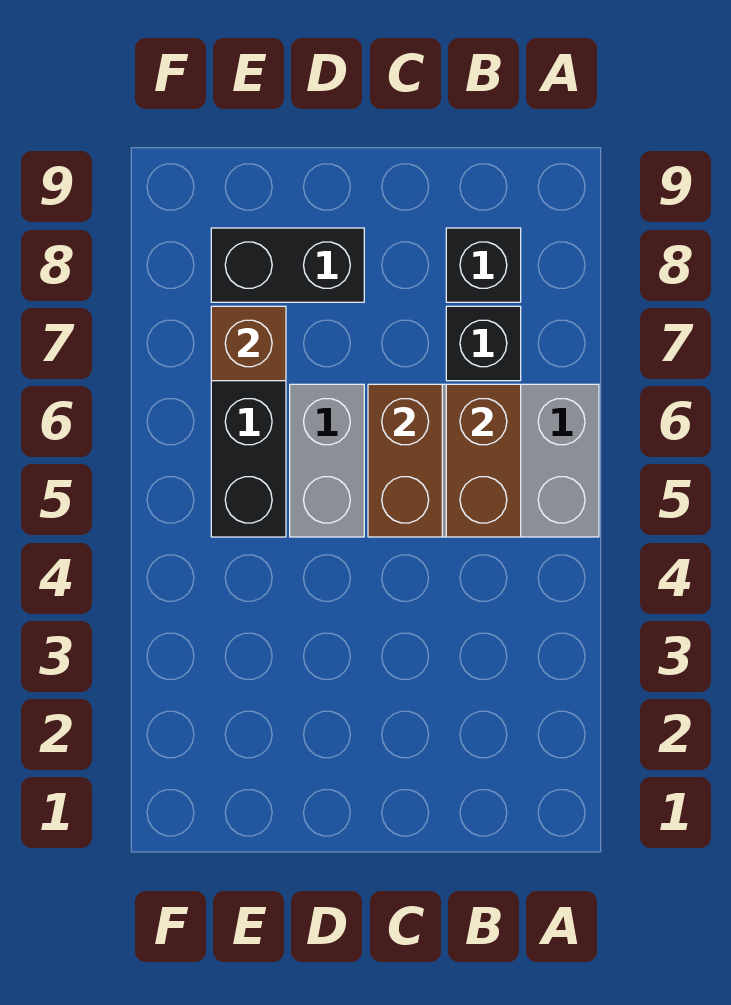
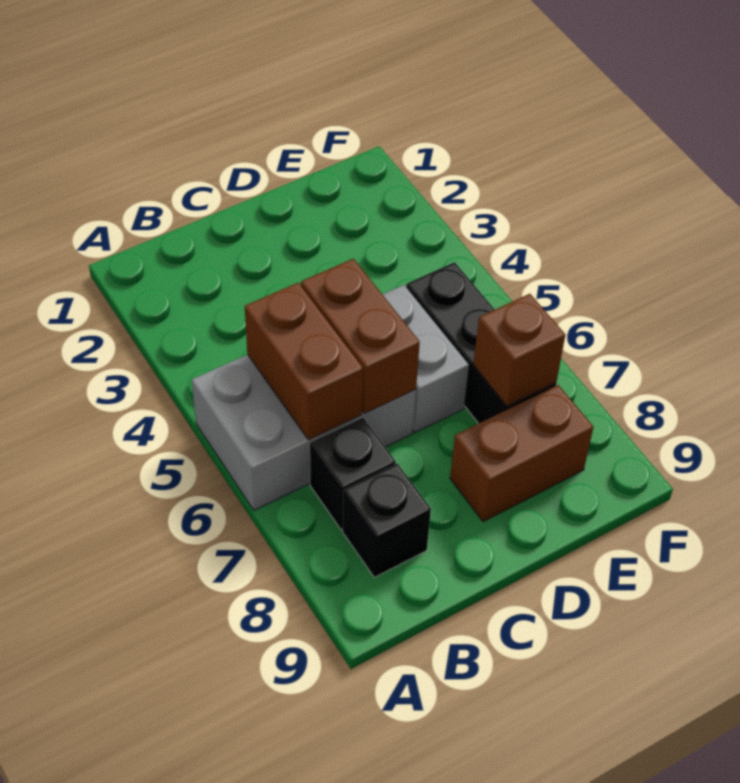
black brick D8:E8 level 1 -> brown brick D8:E8 level 1

